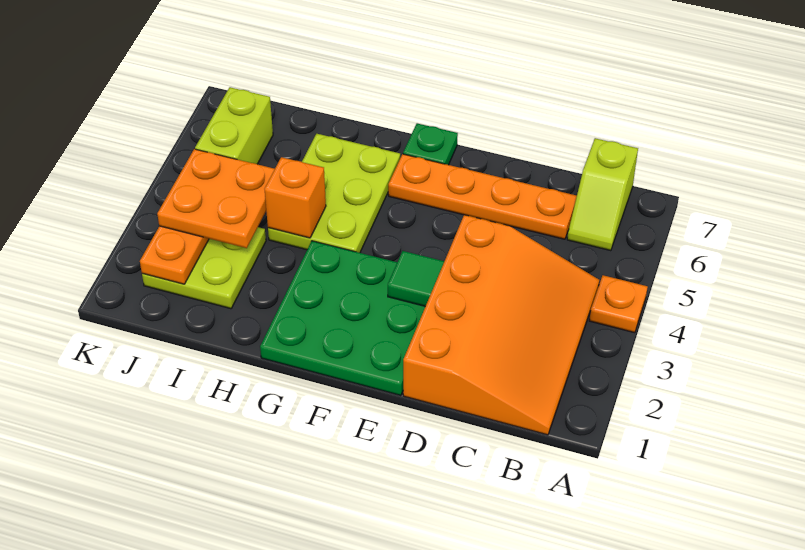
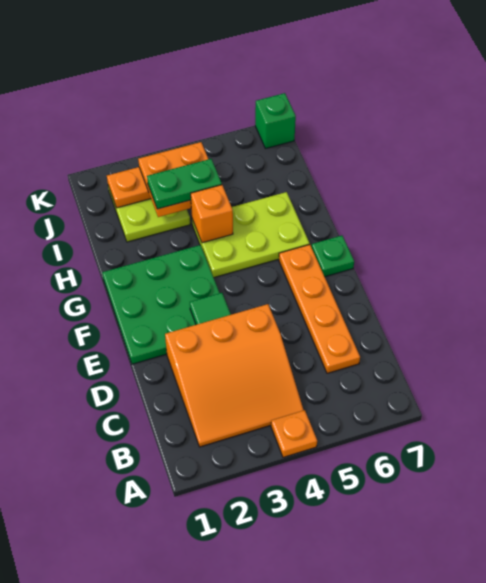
orange slope B1:D4 level 1 top D -> orange slope B2:D4 level 1 top D
lime slope B6:B7 level 1 top 7 -> none
none -> green plate I3:I4 level 4
lime brick J5:J6 level 1 -> none
none -> green brick K7 level 1

